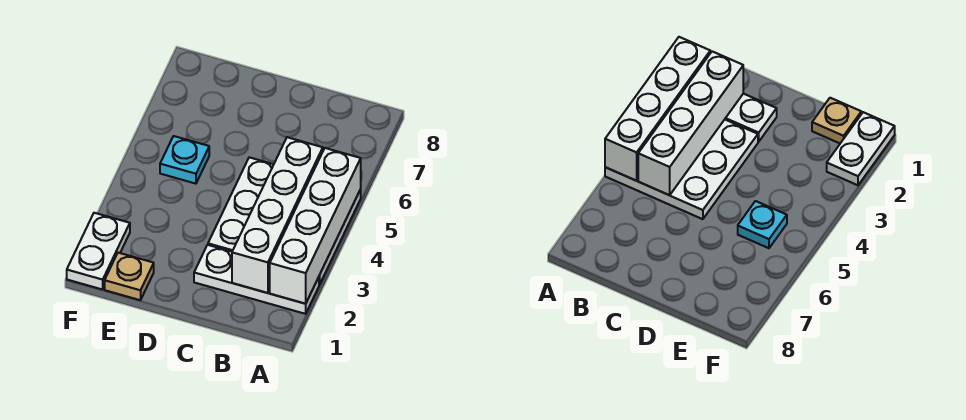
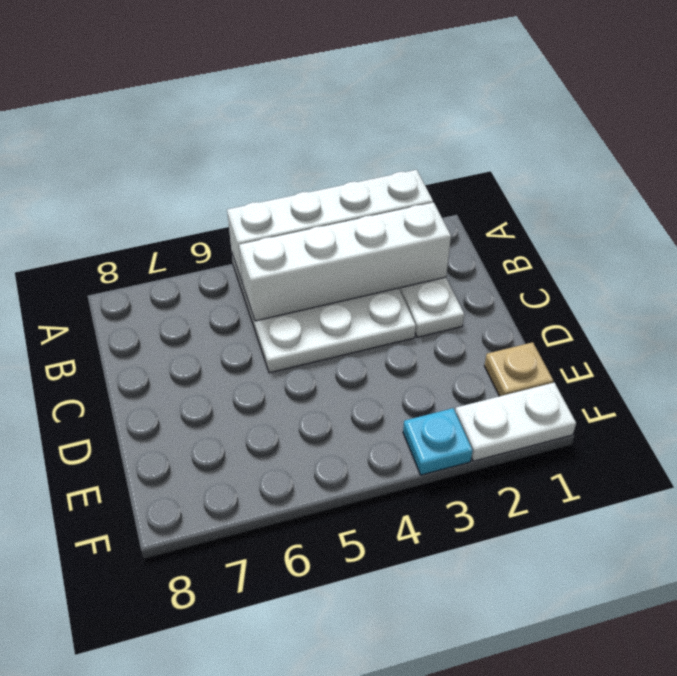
cyan plate E5 level 1 -> cyan plate F3 level 1

